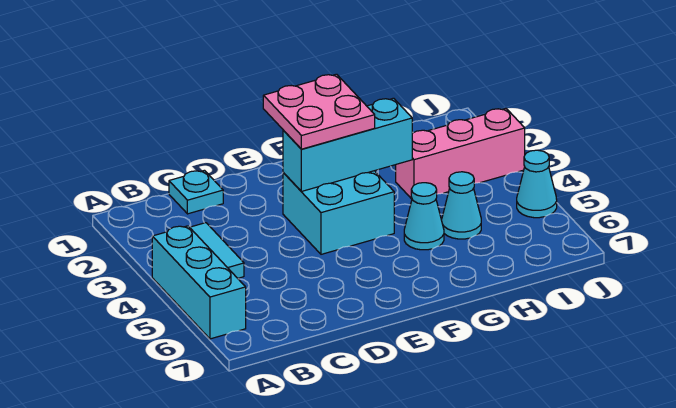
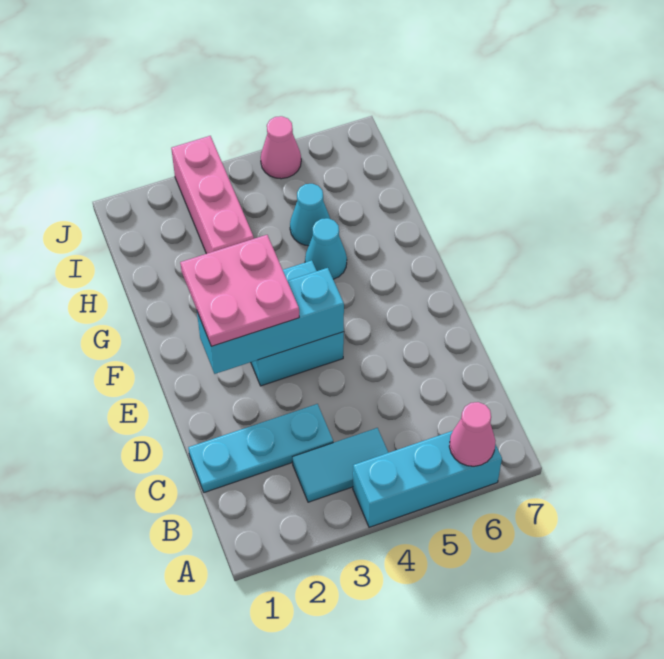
none -> pink cone A6 level 2
cyan plate C1 level 1 -> cyan plate C1:C3 level 1
cyan brick E3:G3 level 2 -> cyan brick E2:E4 level 2
cyan cone J5 level 1 -> pink cone J5 level 1

